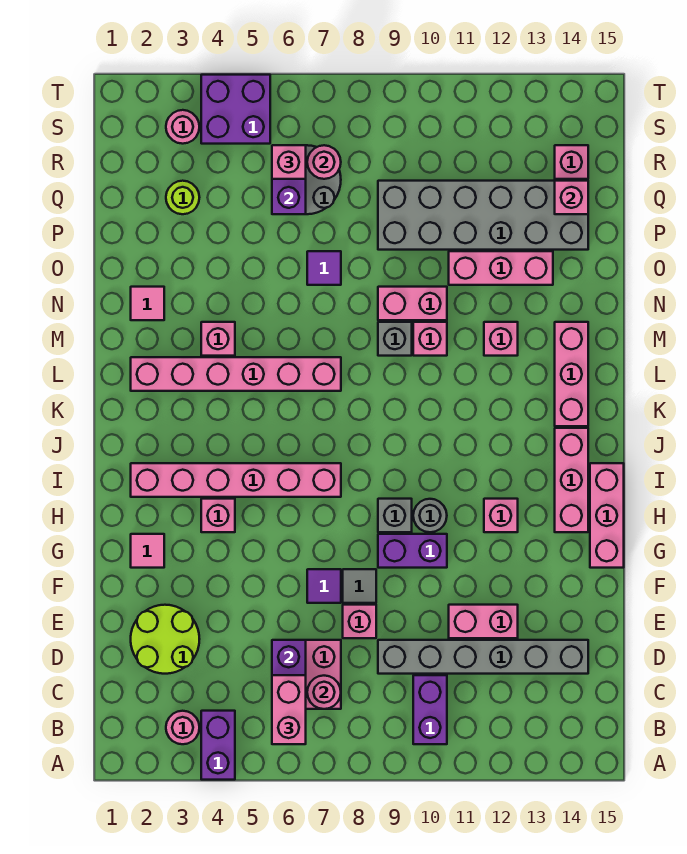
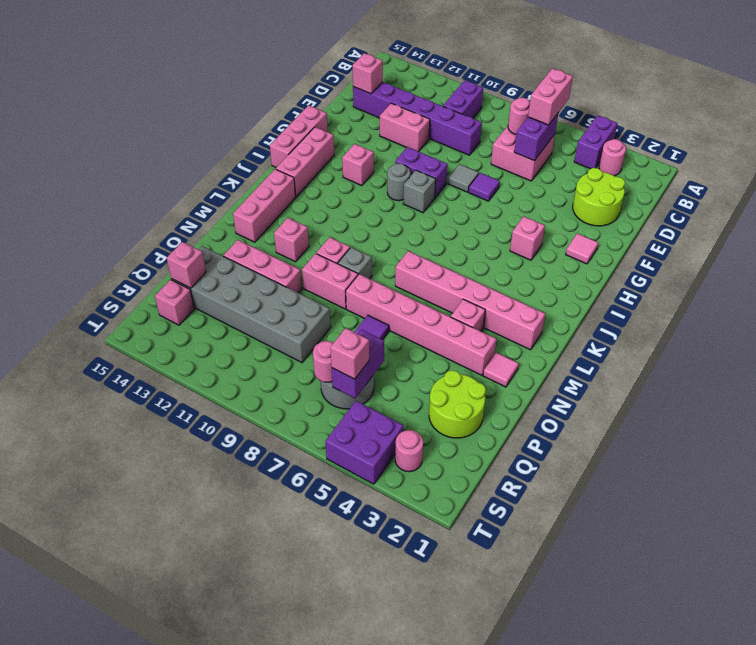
grey brick D9:D14 level 1 -> purple brick D9:D14 level 1
pink brick E8 level 1 -> pink brick D14 level 2
pink brick I2:I7 level 1 -> pink brick N3:N8 level 1
lime round brick Q3 level 1 -> lime round brick P2:Q3 level 1

